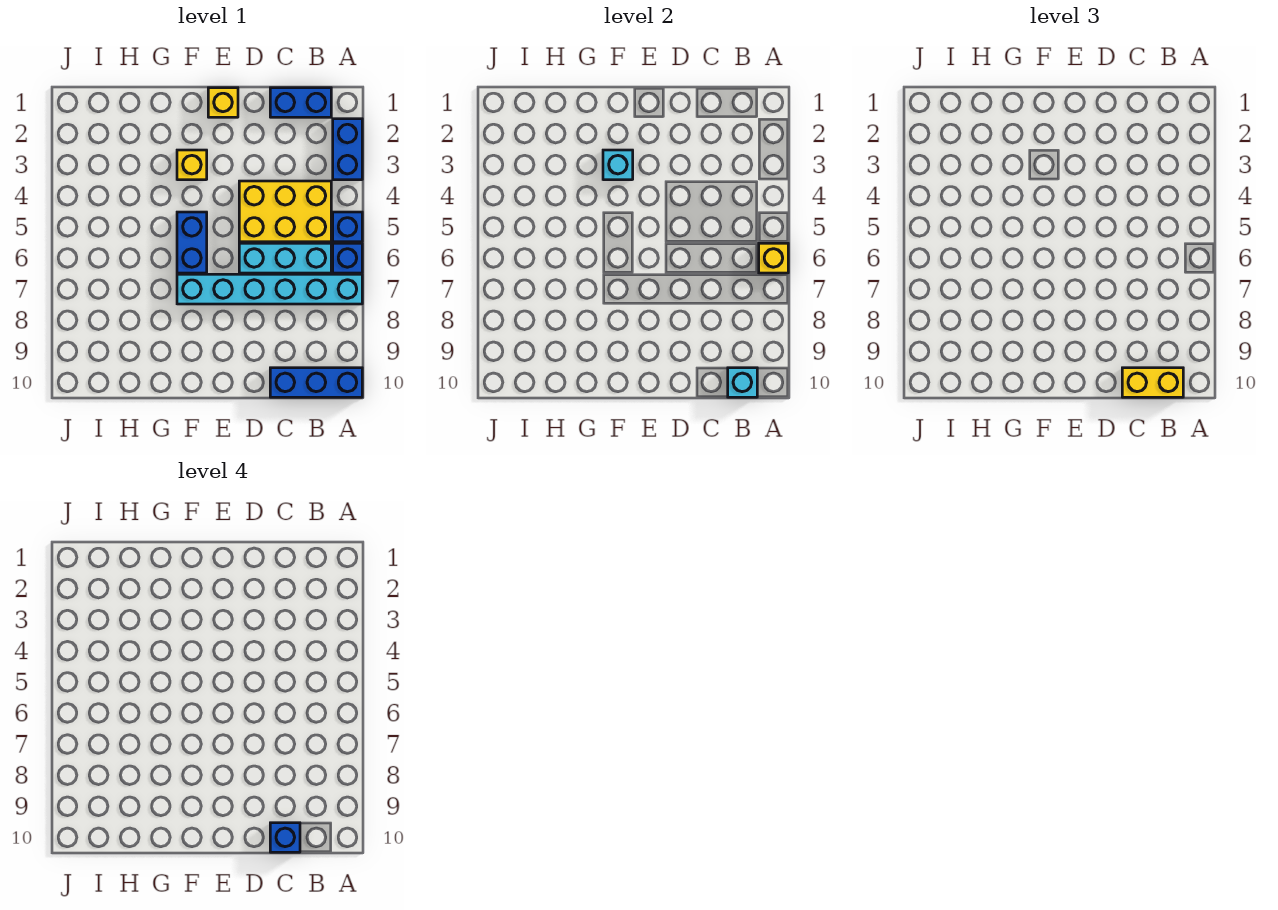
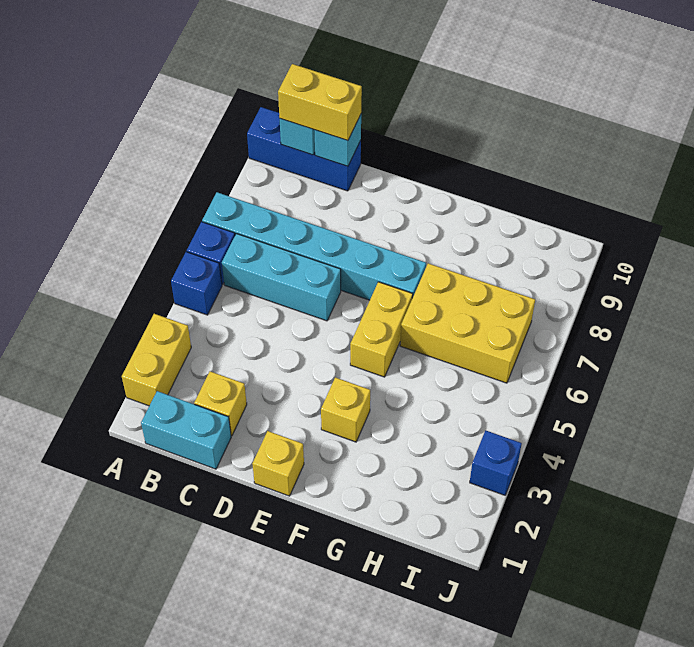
blue brick A2:A3 level 1 -> yellow brick A2:A3 level 1
yellow brick A6 level 2 -> yellow brick C2 level 1
blue brick B1:C1 level 1 -> cyan brick B1:C1 level 1
yellow brick B4:D5 level 1 -> yellow brick G6:I7 level 1
blue brick C10 level 4 -> blue brick J3 level 1
cyan brick F3 level 2 -> cyan brick C10 level 2
blue brick F5:F6 level 1 -> yellow brick F5:F6 level 1

